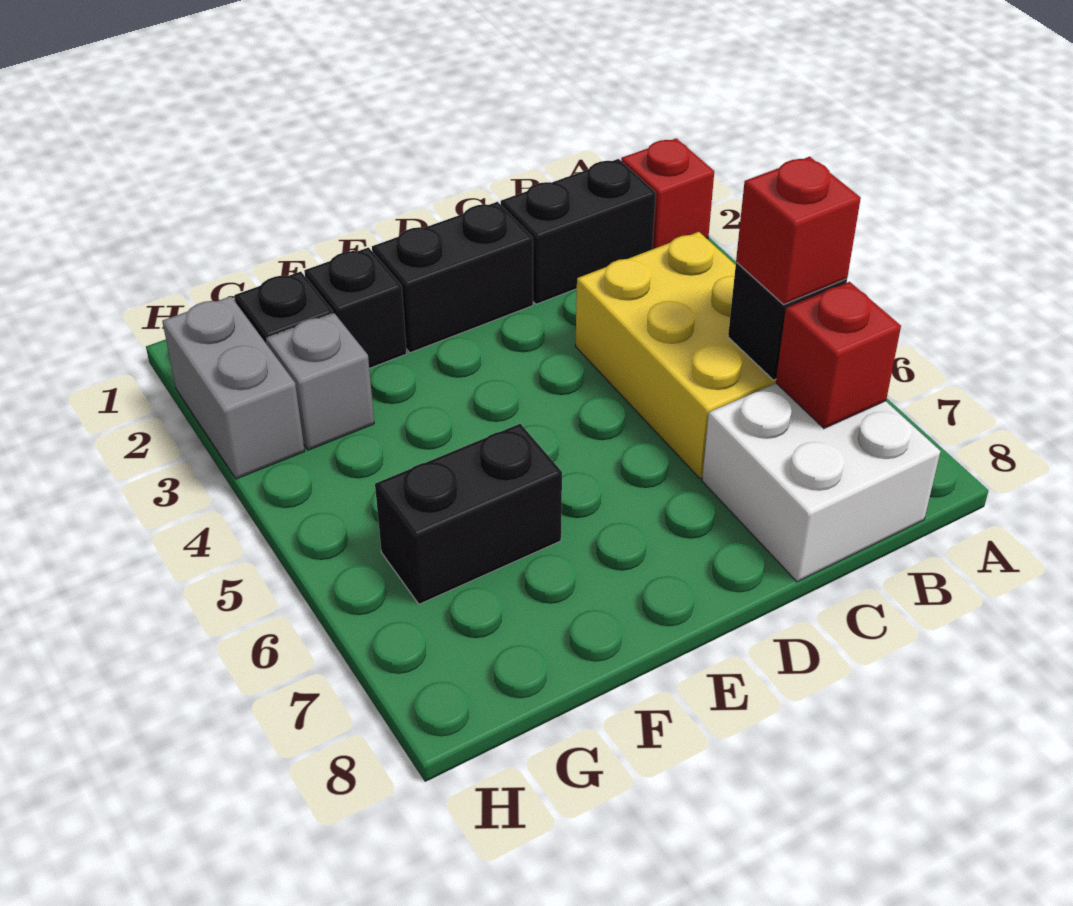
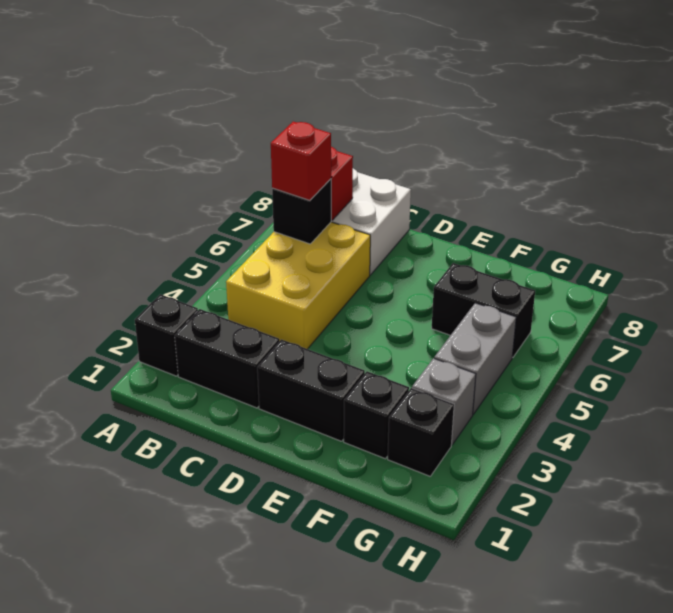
red brick A2 level 1 -> black brick A2 level 1
grey brick H2:H3 level 1 -> grey brick G4:G5 level 1

